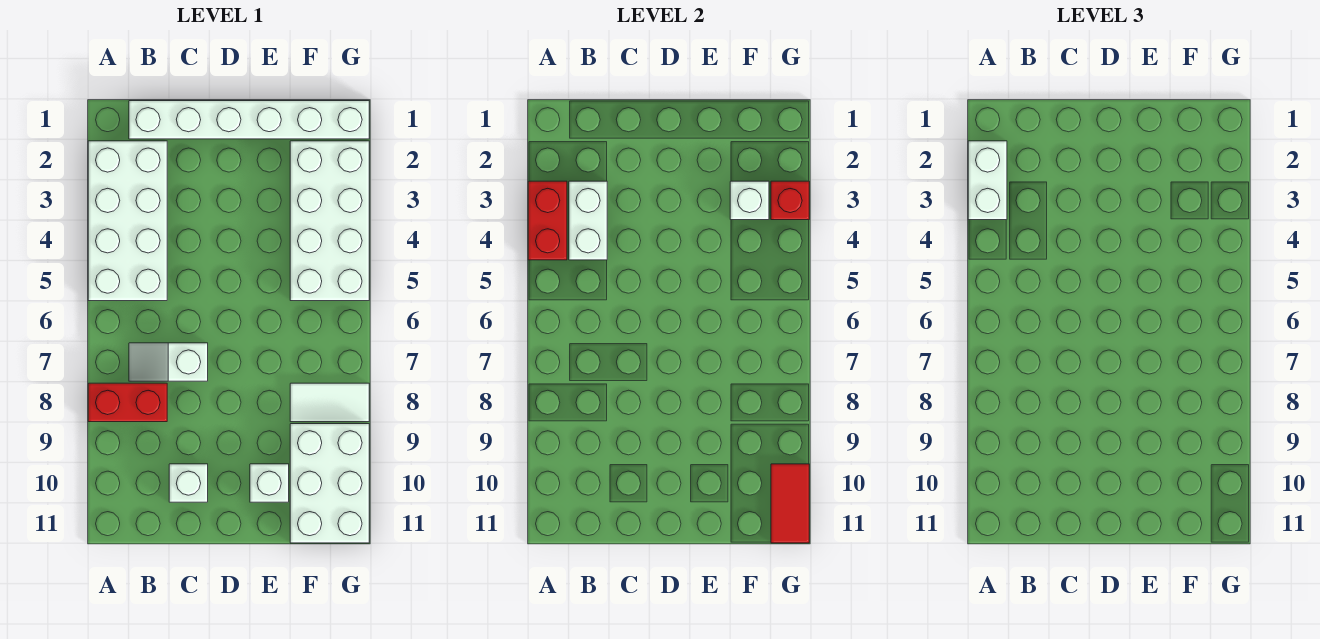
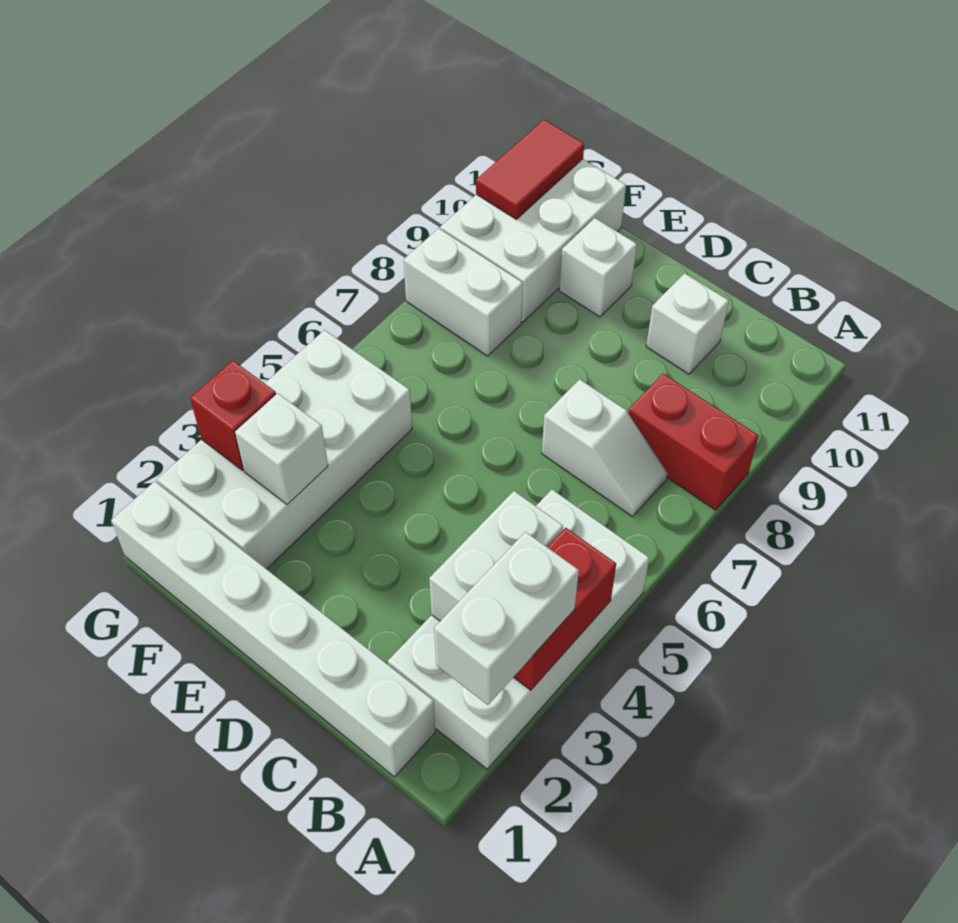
white tile F8:G8 level 1 -> white brick F8:G8 level 1

